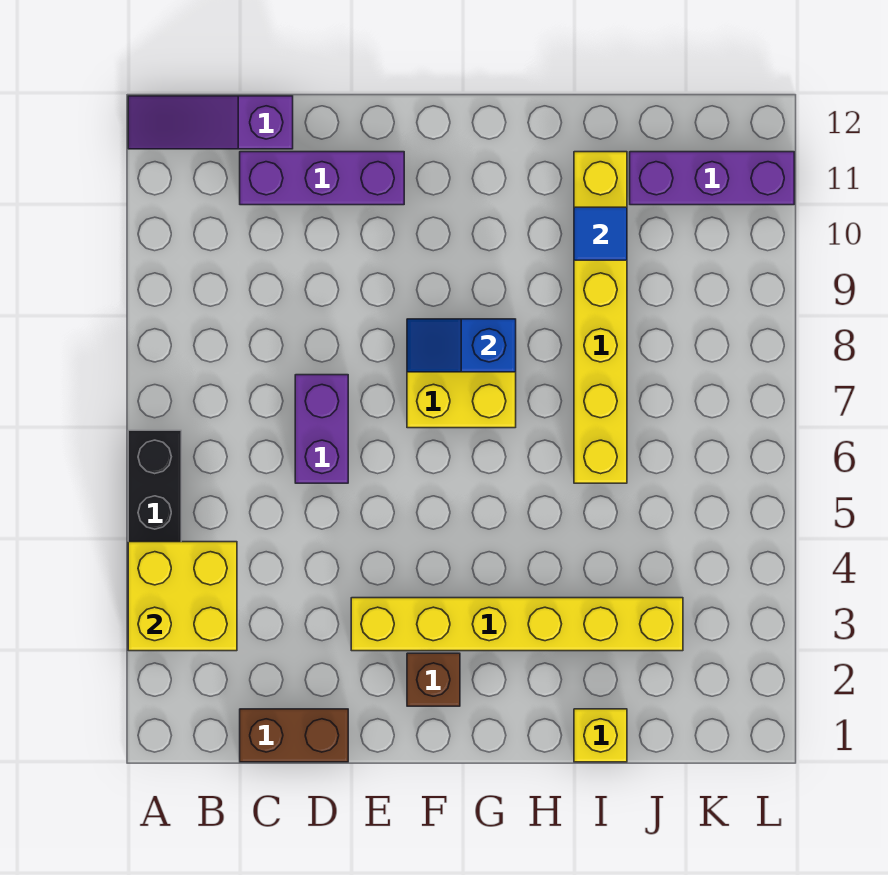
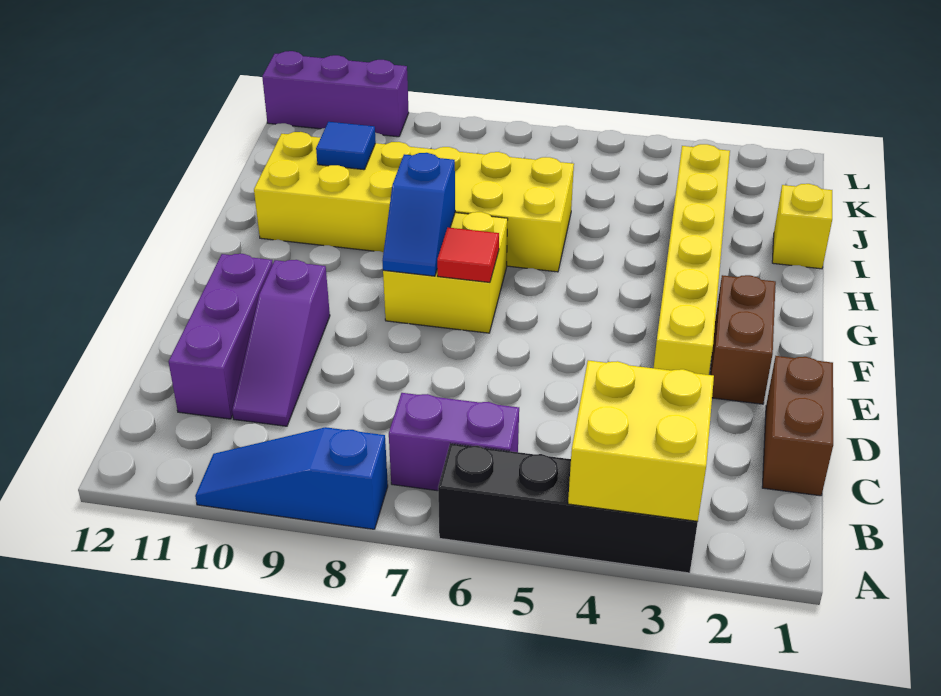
none -> blue slope A8:A10 level 1 top 8
purple slope A12:C12 level 1 top C -> purple slope C10:E10 level 1 top E
purple brick D6:D7 level 1 -> purple brick B6:B7 level 1
brown brick F2 level 1 -> brown brick E2:F2 level 1
none -> red tile F7 level 2
yellow brick I6:I11 level 1 -> yellow brick H6:I11 level 1
purple brick J11:L11 level 1 -> purple brick L10:L12 level 1

